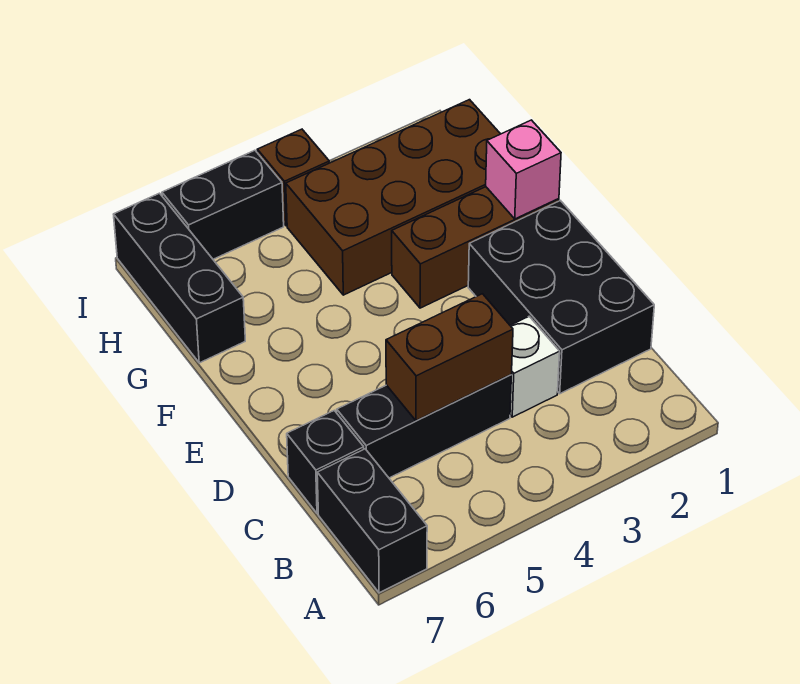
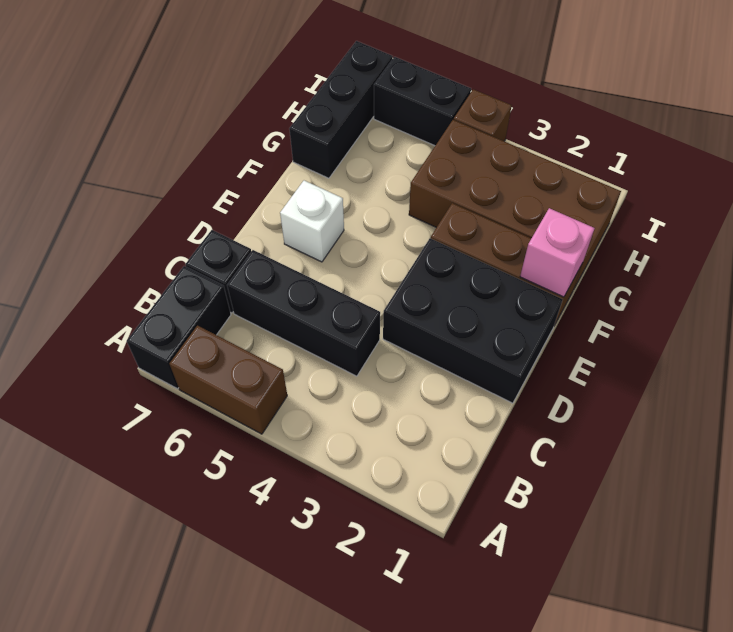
black brick C1:E2 level 1 -> black brick D1:E3 level 1
white brick C3 level 1 -> white brick E6 level 1
brown brick C4:C5 level 2 -> brown brick A5:A6 level 1

